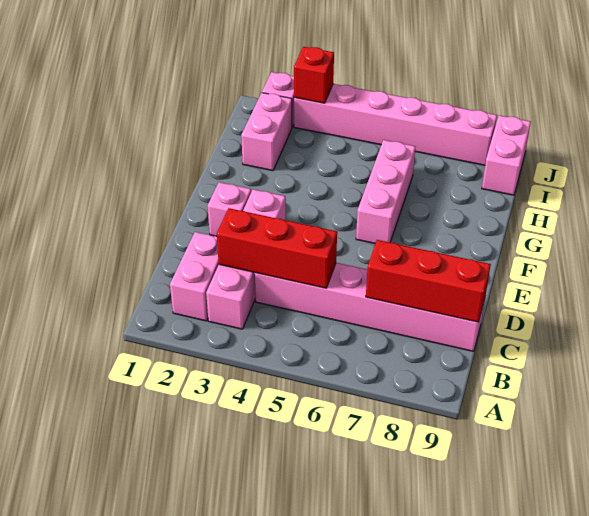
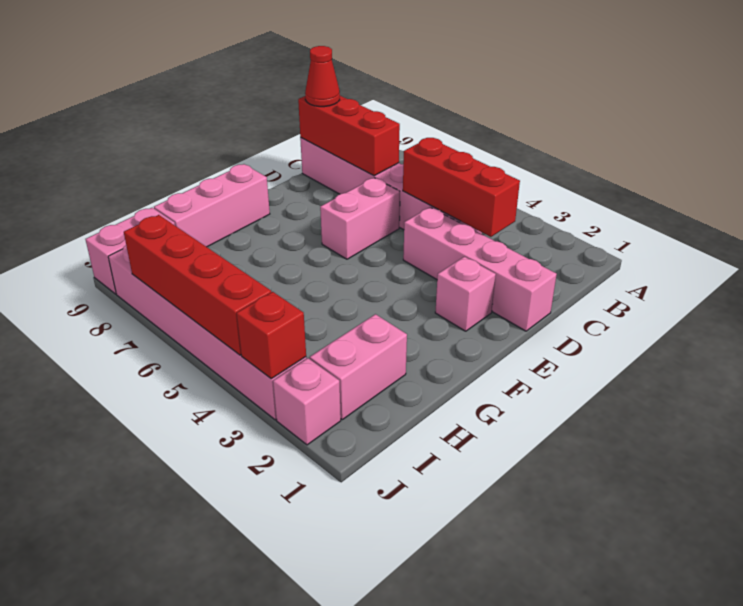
pink brick B2:C2 level 1 -> pink brick D6:E6 level 1
pink brick B3:E3 level 1 -> pink brick D1:D4 level 1
none -> red cone C9 level 3
pink brick F6:H6 level 1 -> pink brick F9:H9 level 1
none -> red brick J4:J7 level 2

